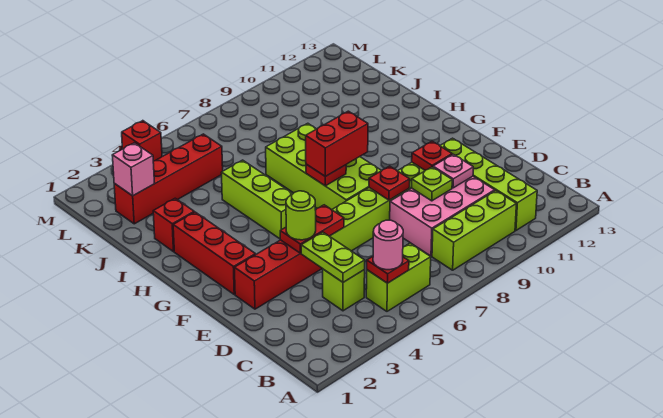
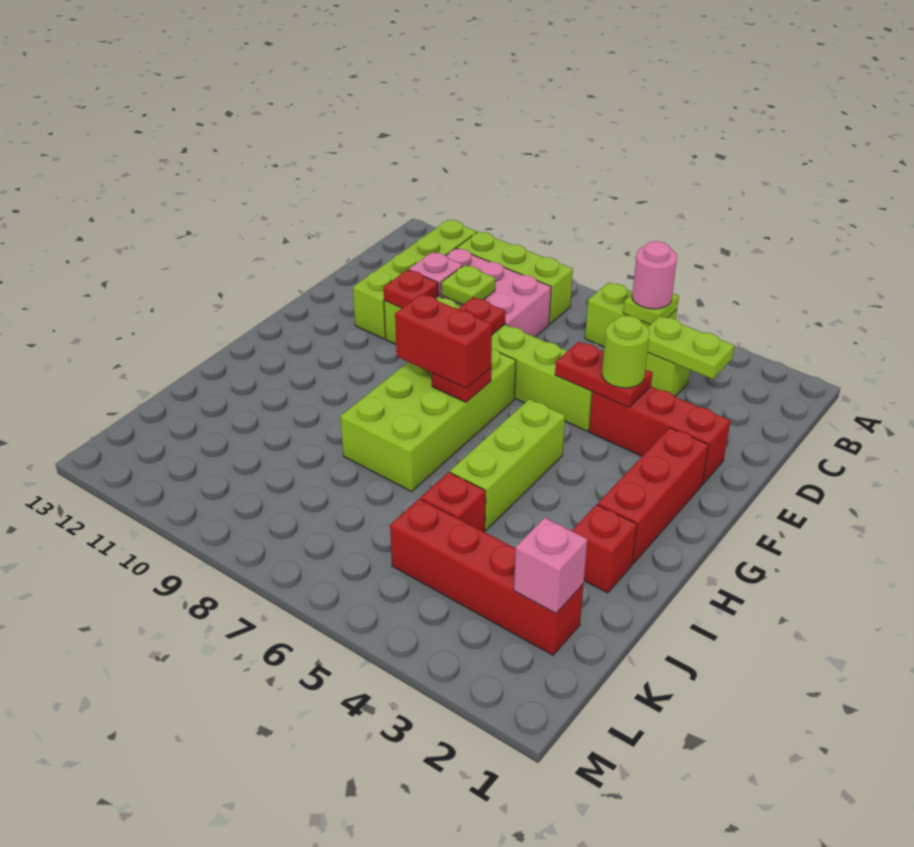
red plate B5 level 2 -> lime plate B5 level 2
lime plate C4:D4 level 2 -> lime plate C3:C4 level 2
red brick M4 level 1 -> red brick J5 level 1

